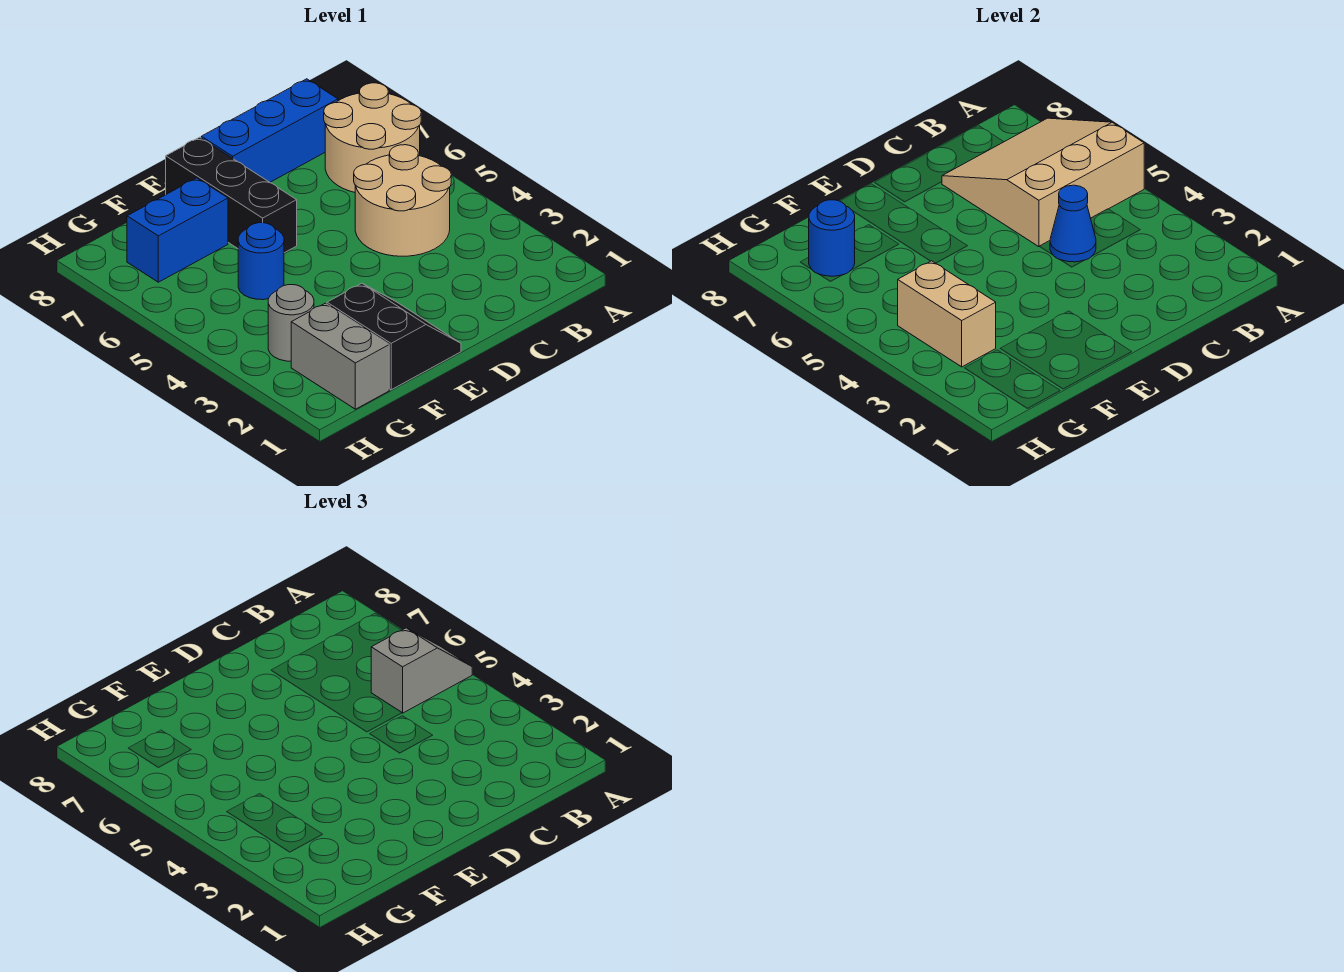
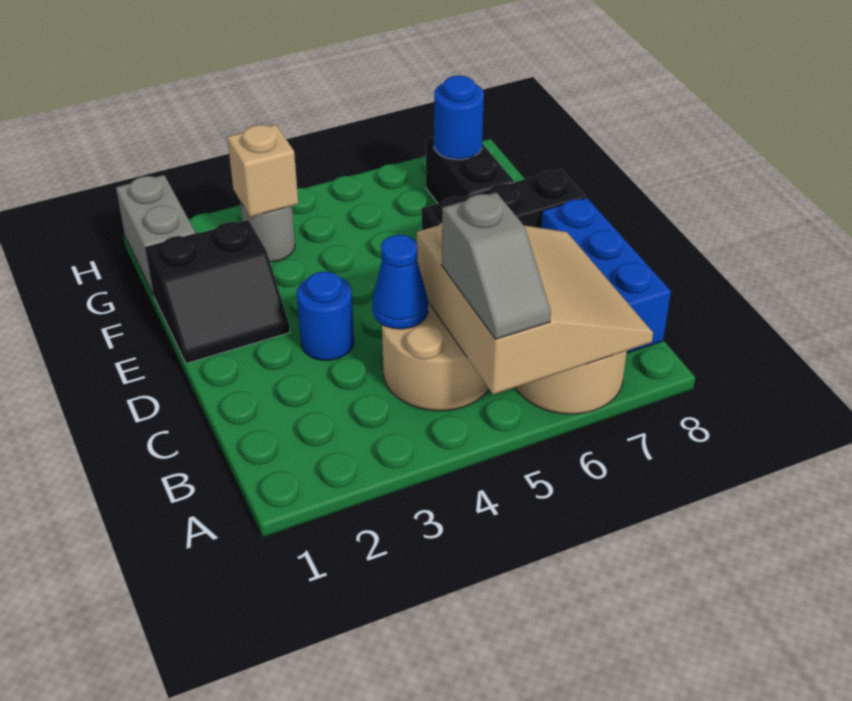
blue round brick F5 level 1 -> blue round brick D3 level 1
blue brick F7:G7 level 1 -> black brick F7:G7 level 1
grey brick G1:G2 level 1 -> grey brick G1:H1 level 1
tan brick G3:G4 level 2 -> tan brick G3 level 2

